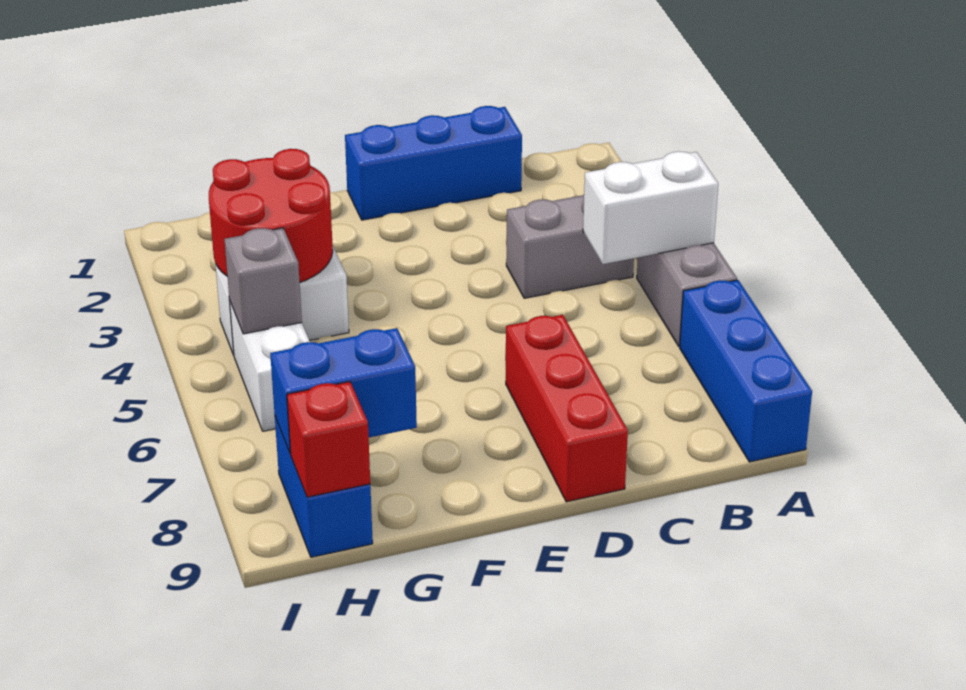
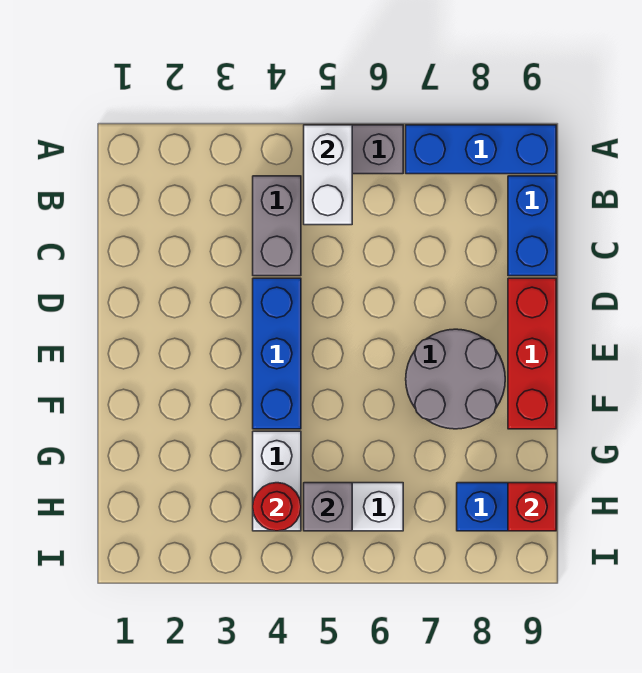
blue brick C1:E1 level 1 -> blue brick D4:F4 level 1
red brick D7:D9 level 1 -> red brick D9:F9 level 1
none -> grey round brick E7:F8 level 1
red round brick G3:H4 level 2 -> red round brick H4 level 2
blue brick G8:H8 level 2 -> blue brick B9:C9 level 1

